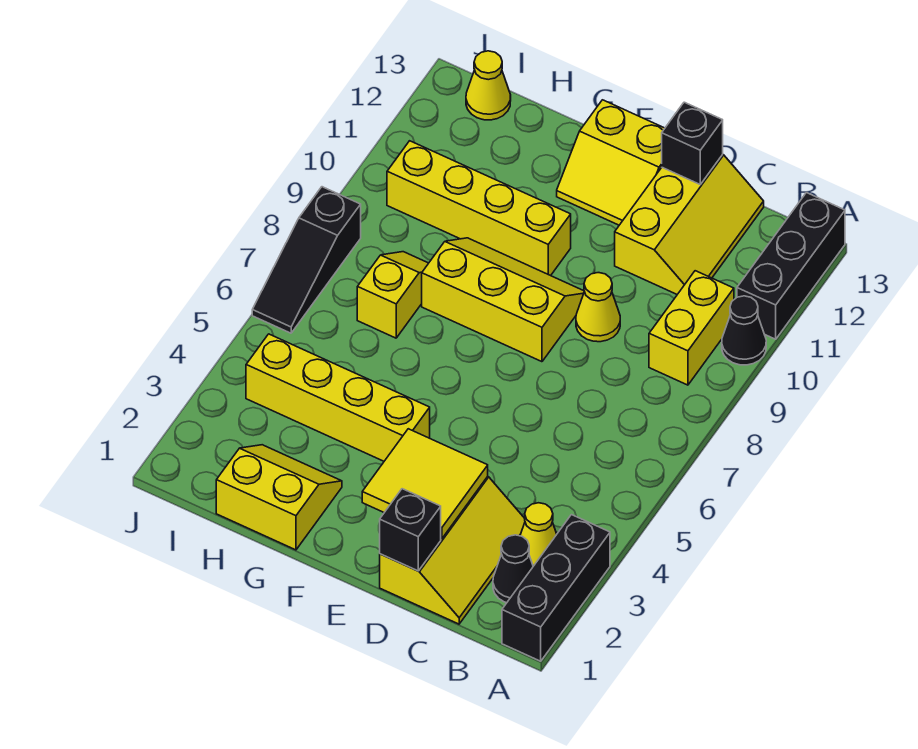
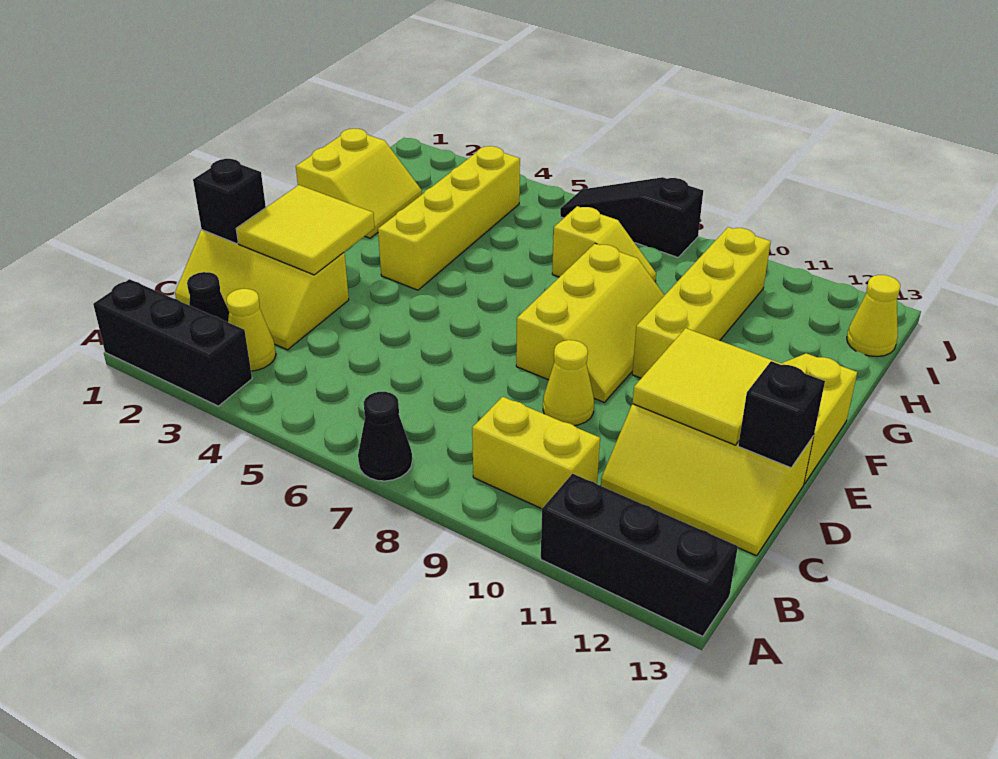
black cone A10 level 1 -> black cone A7 level 1
none -> yellow tile D11:E12 level 2

